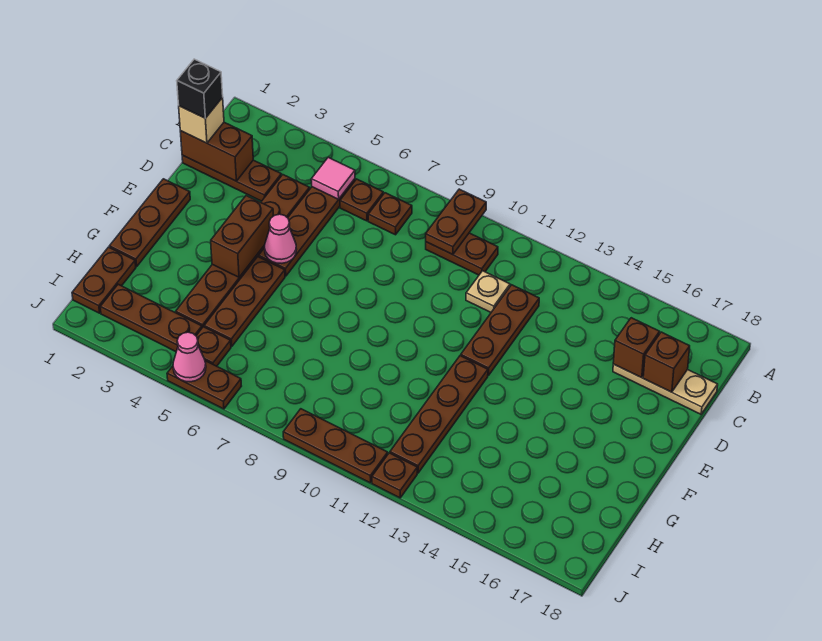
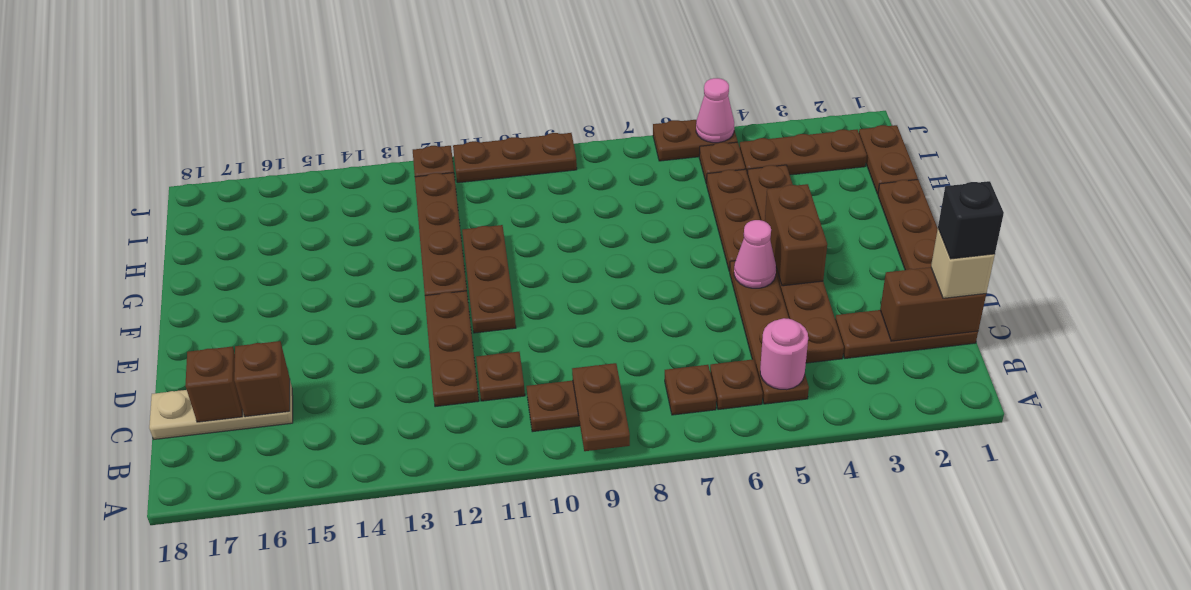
pink tile B5 level 2 -> pink round brick B5 level 2
tan plate C11 level 1 -> brown plate C11 level 1
none -> brown plate E11:G11 level 1

